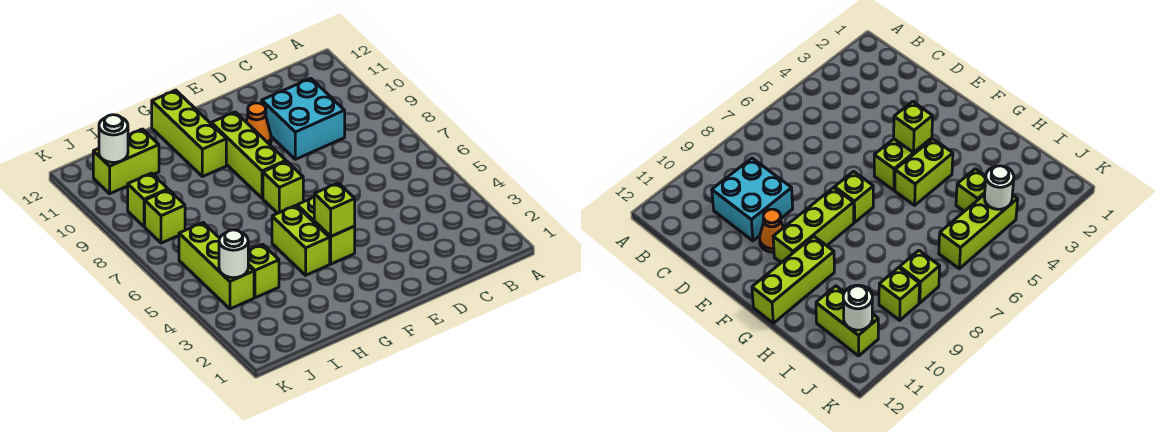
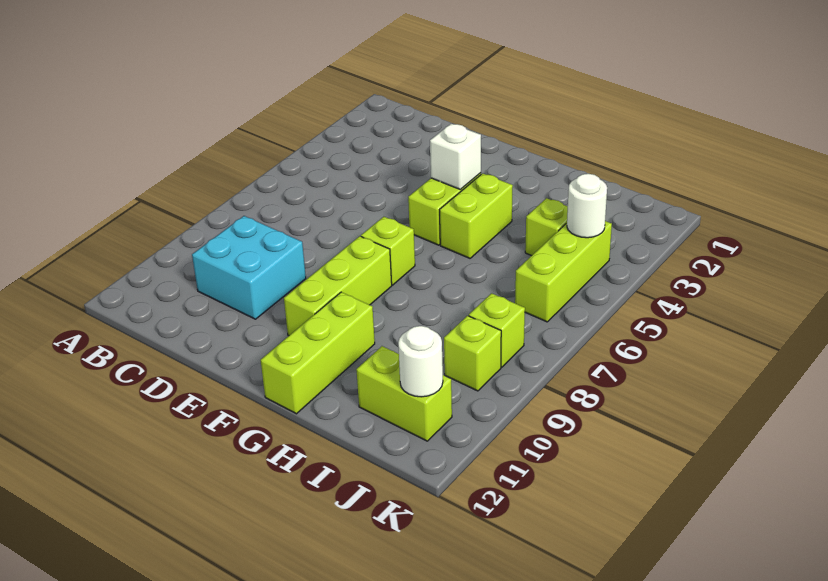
orange cone E10 level 1 -> none
lime brick F4 level 2 -> white brick F4 level 2

